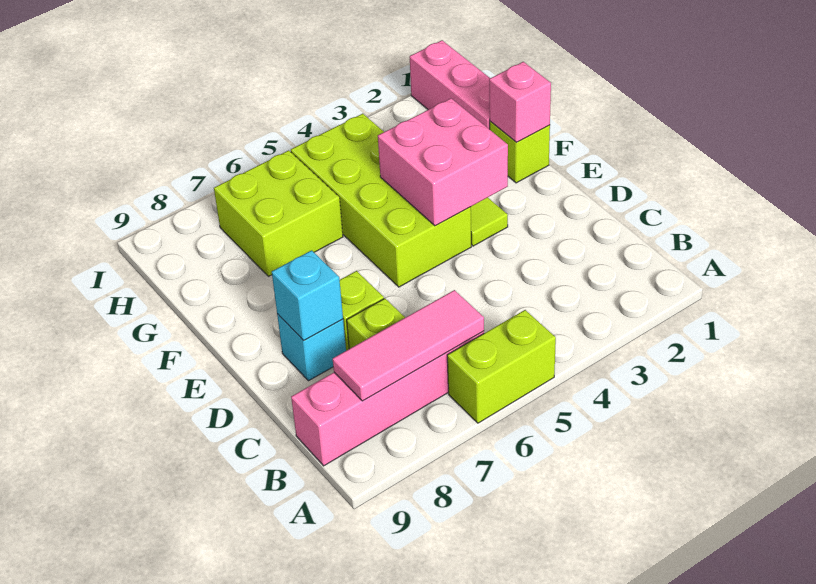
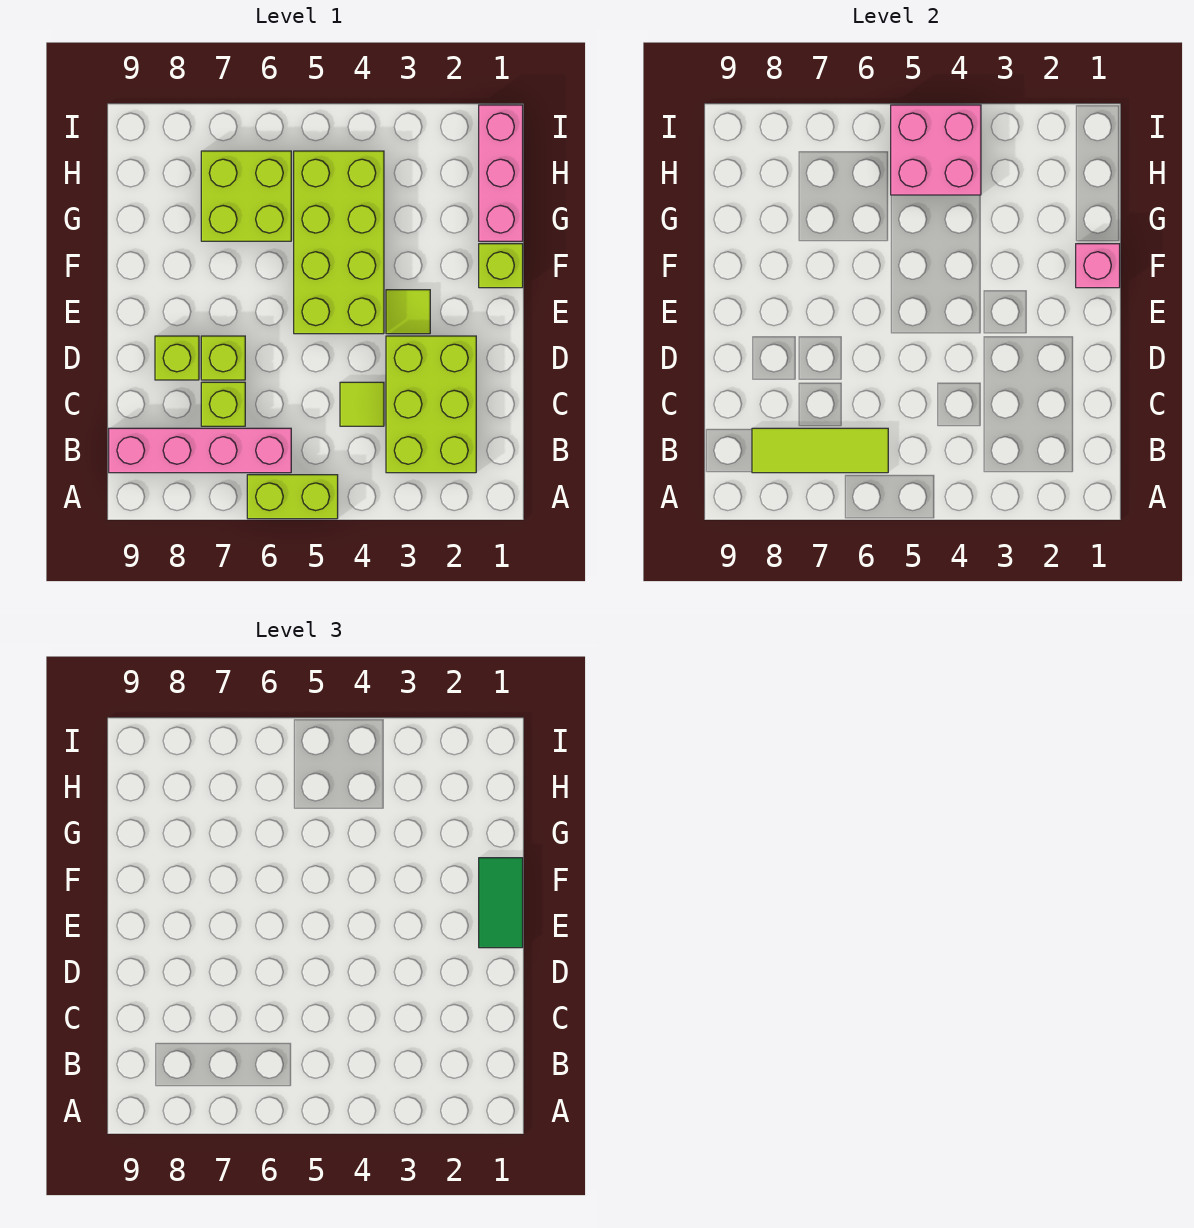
none -> lime brick B2:D3 level 1
pink tile B6:B8 level 2 -> lime tile B6:B8 level 2
none -> lime tile C4 level 1
cyan brick D8 level 1 -> lime brick D8 level 1
cyan brick D8 level 2 -> none
none -> green tile E1:F1 level 3
pink brick E3:F4 level 2 -> pink brick H4:I5 level 2

